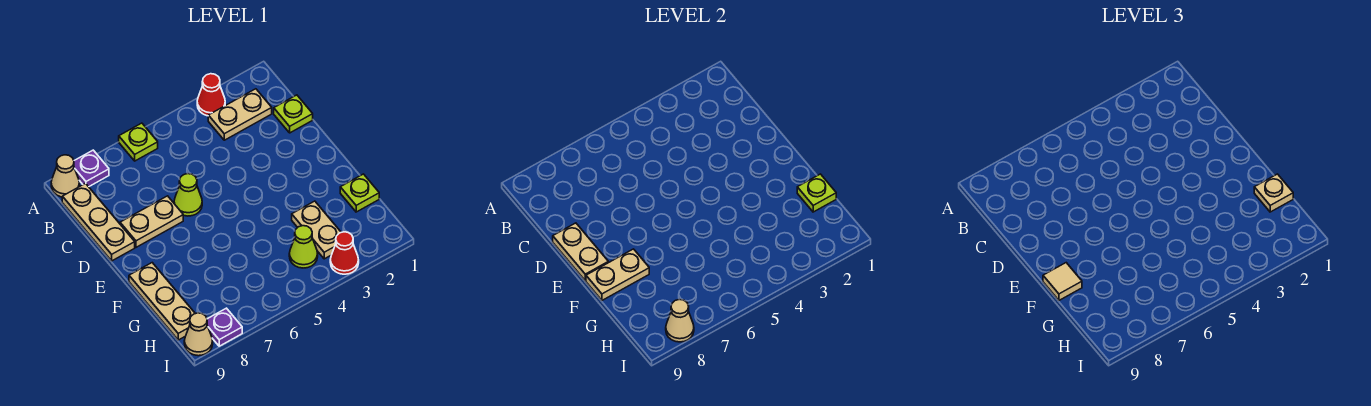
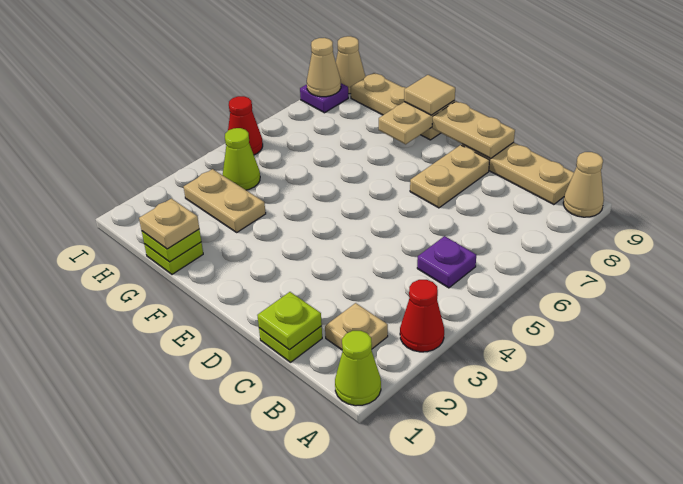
lime plate A6 level 1 -> lime plate C1 level 2
purple plate A8 level 1 -> purple plate B5 level 1
tan plate B2:B3 level 1 -> tan plate B2 level 1
lime cone D6 level 1 -> lime cone A1 level 1
red cone I3 level 1 -> red cone I5 level 1

